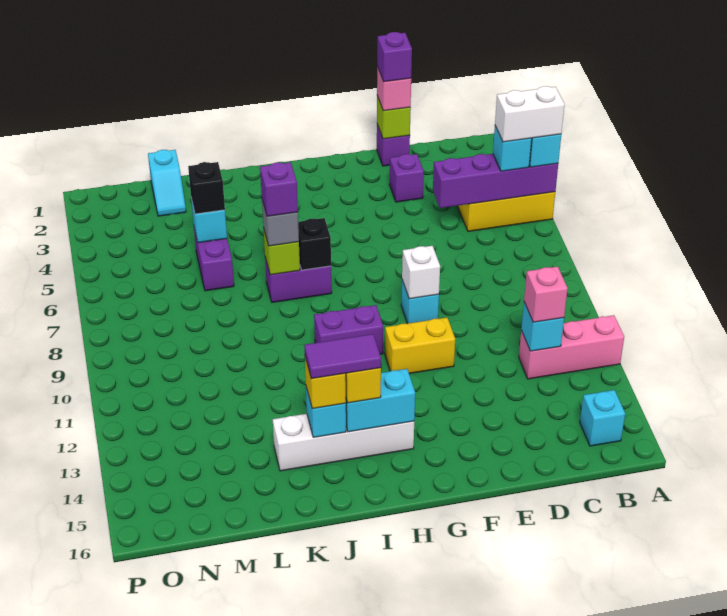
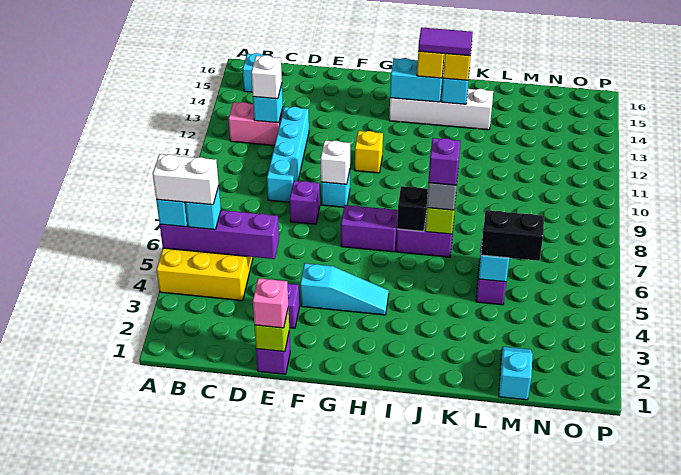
pink brick A12:C12 level 1 -> pink brick B12:C12 level 1
pink brick C12 level 3 -> white brick C12 level 3
none -> cyan brick D9:D12 level 1
purple brick E1 level 4 -> purple brick E8 level 1
none -> cyan slope F4:H4 level 1 top F
yellow brick F11:G11 level 1 -> yellow brick G11 level 1
purple brick H10:I10 level 1 -> purple brick G7:H7 level 1
black brick L5 level 3 -> black brick L5:M5 level 3

